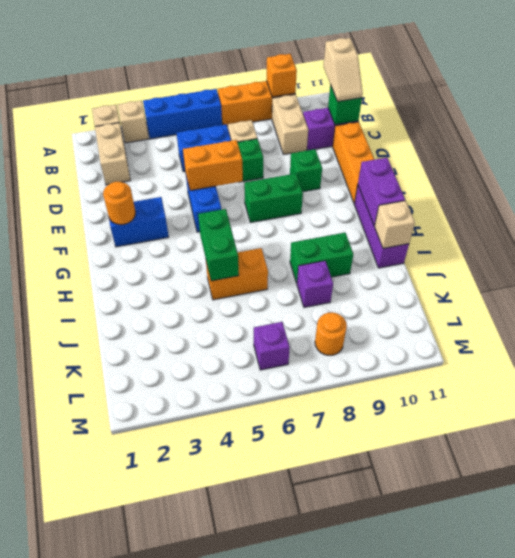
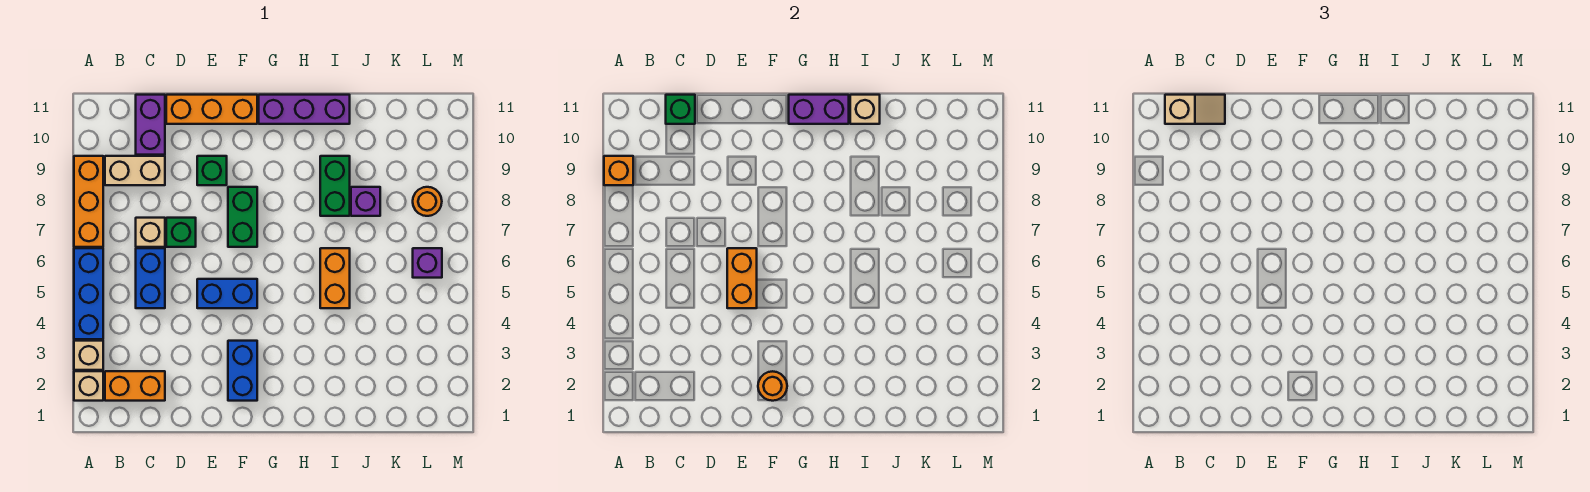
tan brick B2:C2 level 1 -> orange brick B2:C2 level 1
green brick H5:I5 level 2 -> none

